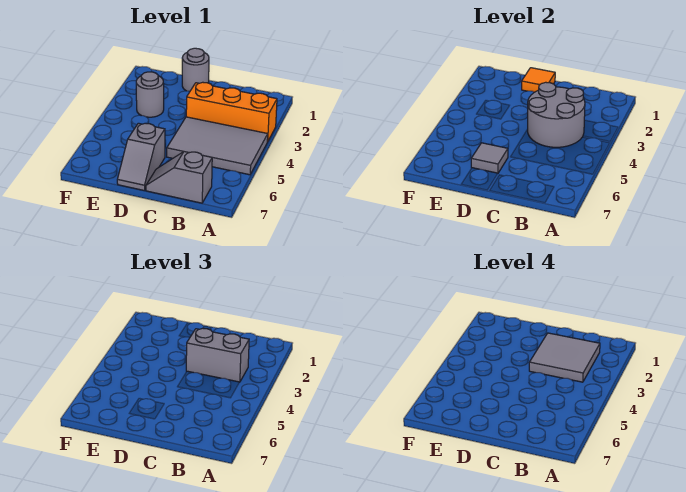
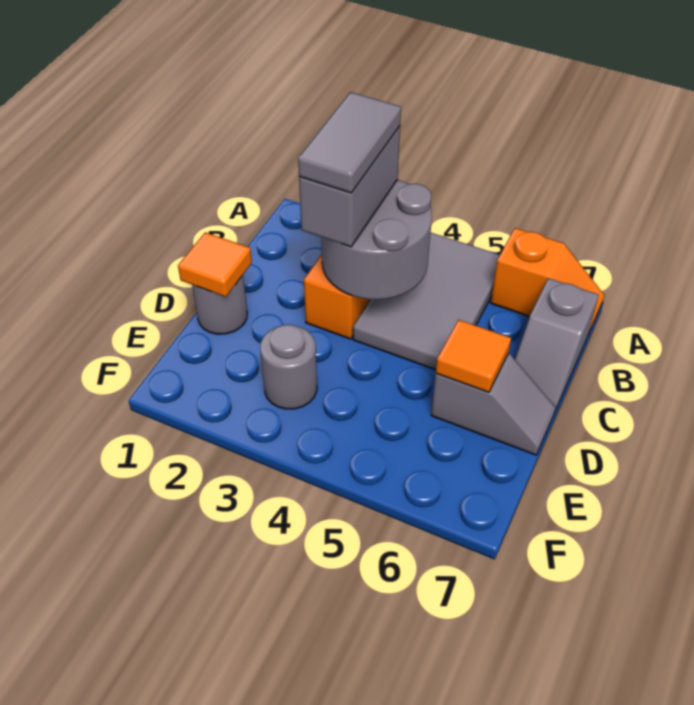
none -> orange slope A6:A7 level 1 top 6
grey tile B2:C3 level 4 -> grey tile B3:C3 level 4
grey tile D6 level 2 -> orange tile D6 level 2

